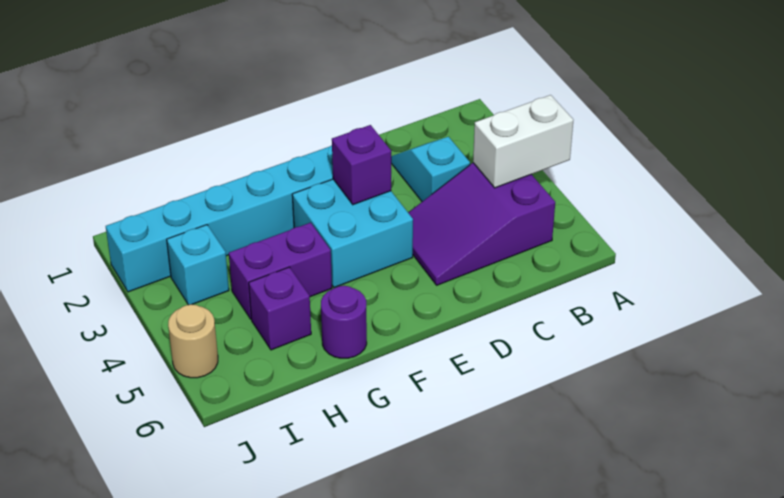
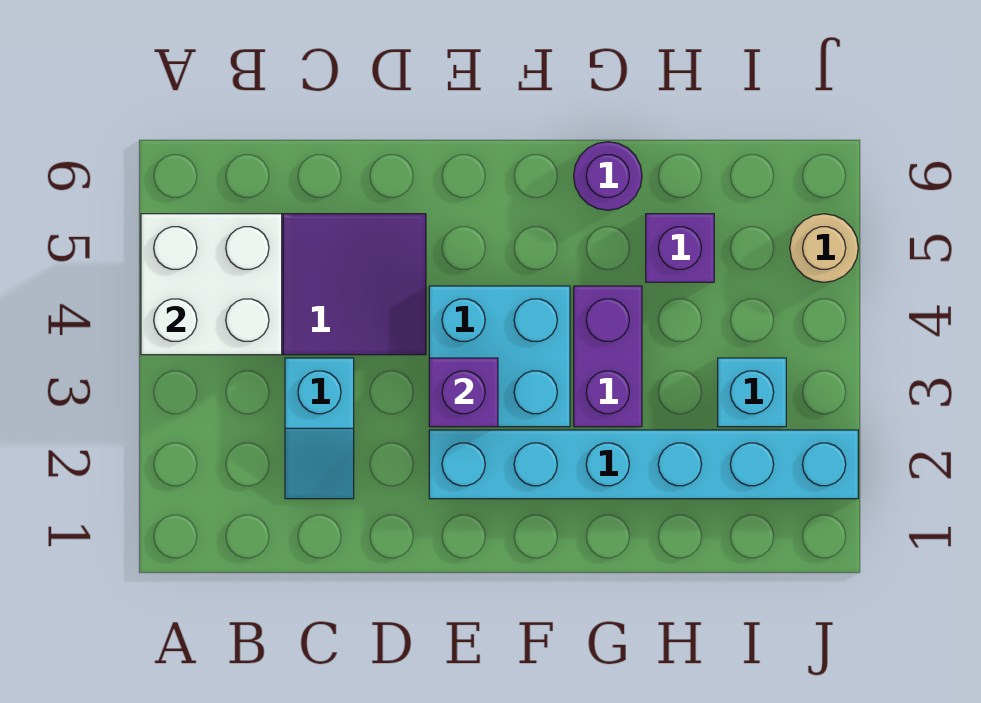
white brick A4:B4 level 2 -> white brick A4:B5 level 2
purple brick G4:H4 level 1 -> purple brick G3:G4 level 1

